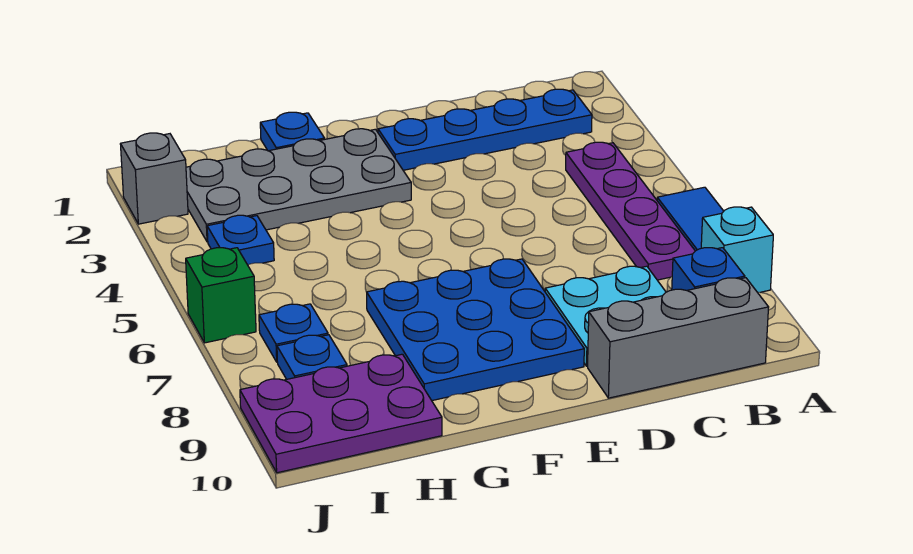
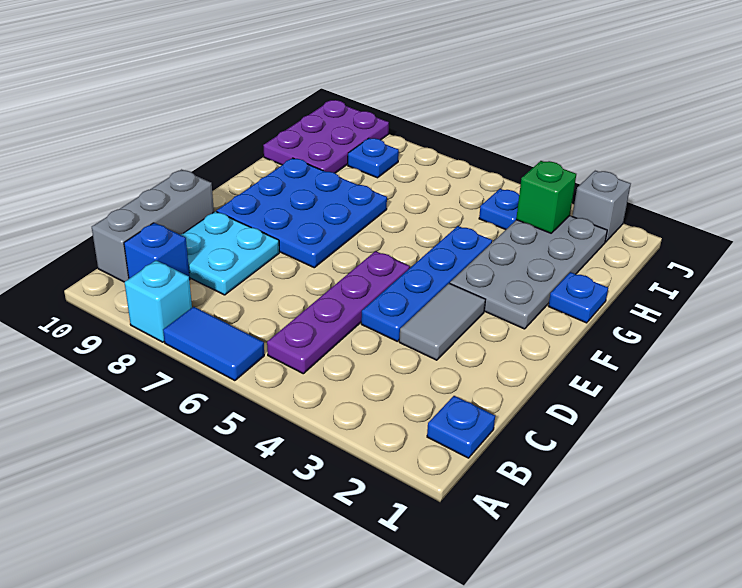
blue plate B2:E2 level 1 -> blue plate D4:G4 level 1
purple plate B4:B7 level 1 -> purple plate B5:E5 level 1
none -> grey tile D3:E3 level 1
blue plate I7 level 1 -> blue plate B1 level 1
green brick J6 level 1 -> green brick I3 level 2

